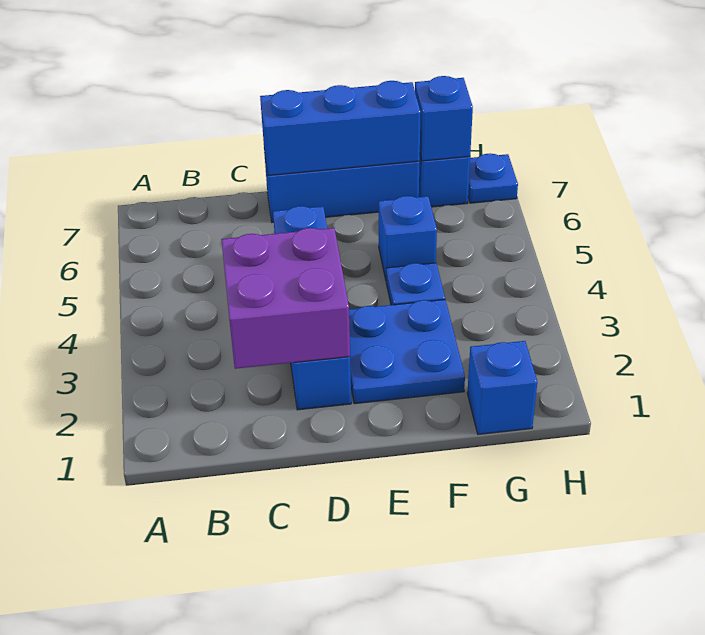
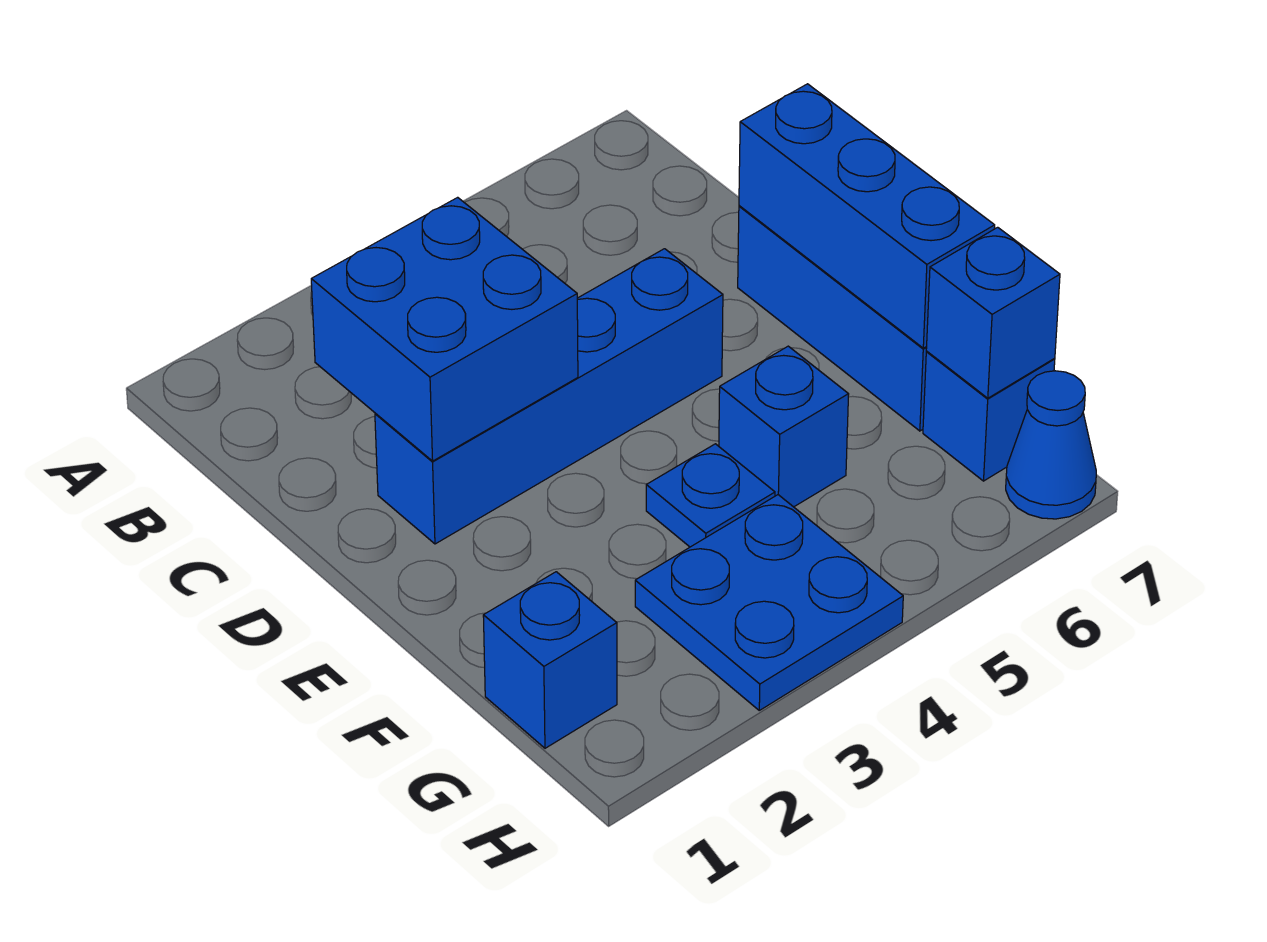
purple brick C2:D3 level 2 -> blue brick C2:D3 level 2
blue plate E2:F3 level 1 -> blue plate G3:H4 level 1
blue plate H7 level 1 -> blue cone H7 level 1

